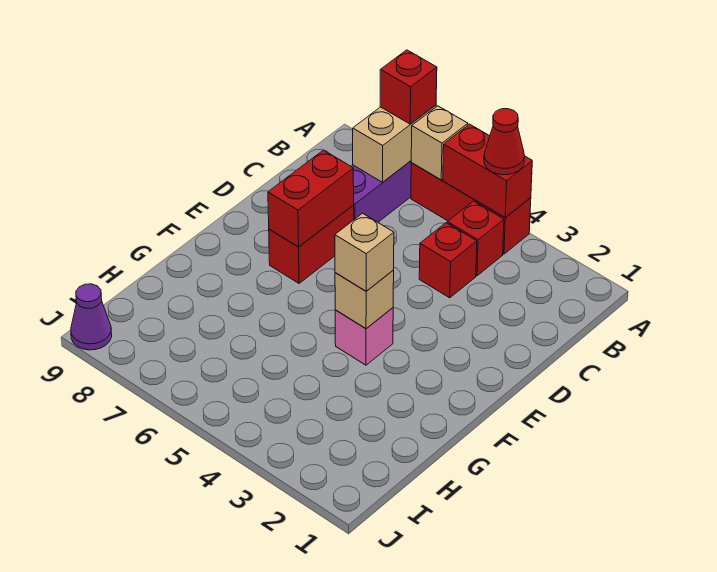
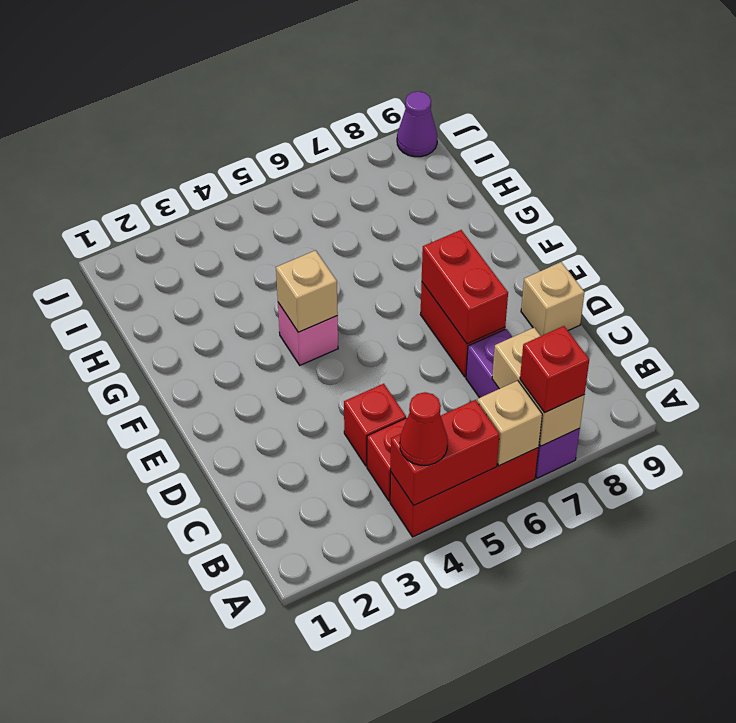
tan brick F4 level 3 -> tan brick D9 level 1

